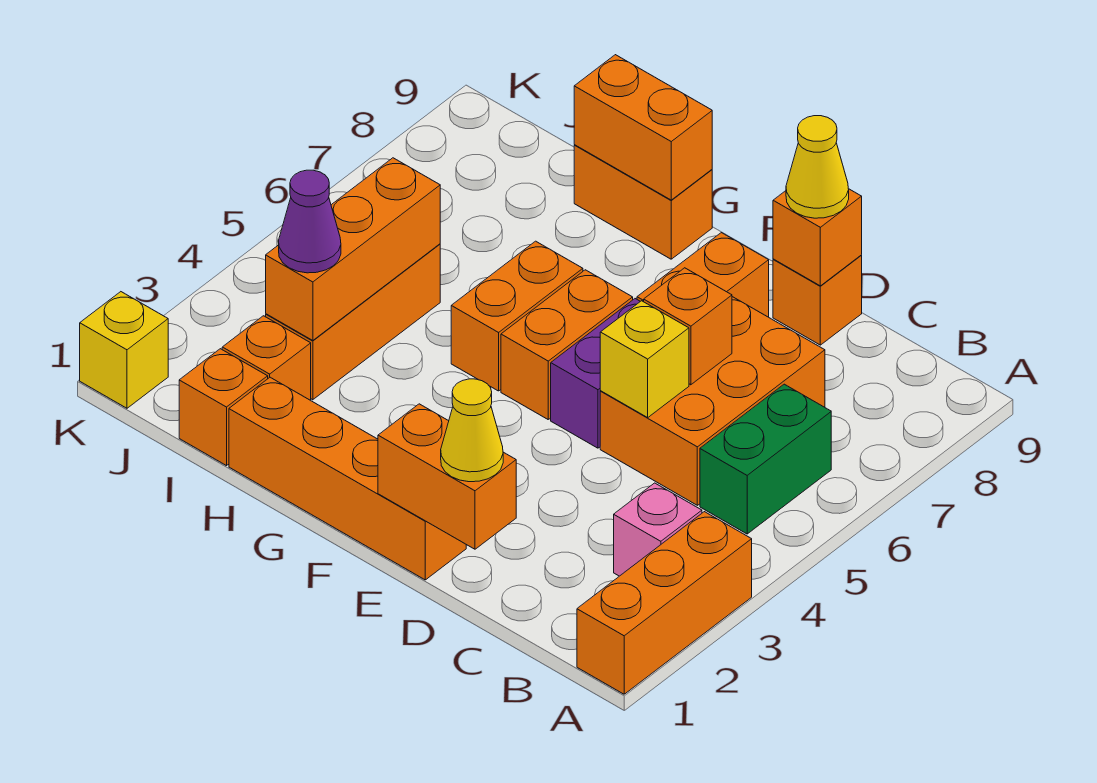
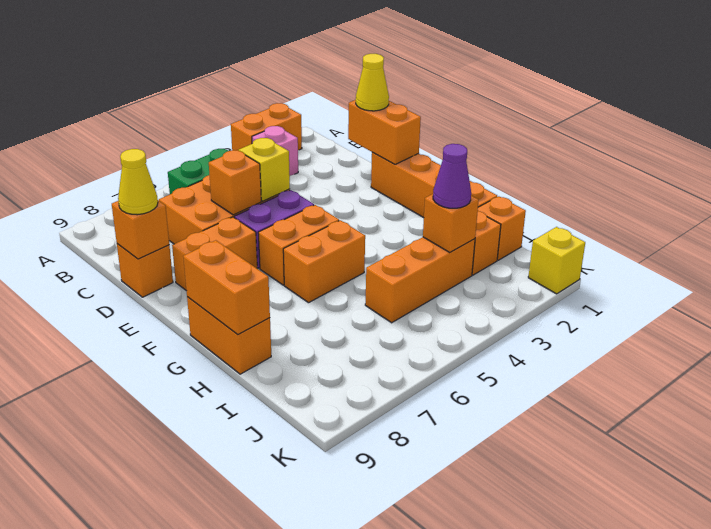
orange brick A1:A3 level 1 -> orange brick A2:A3 level 1
orange brick I3:I5 level 2 -> orange brick I3 level 2

